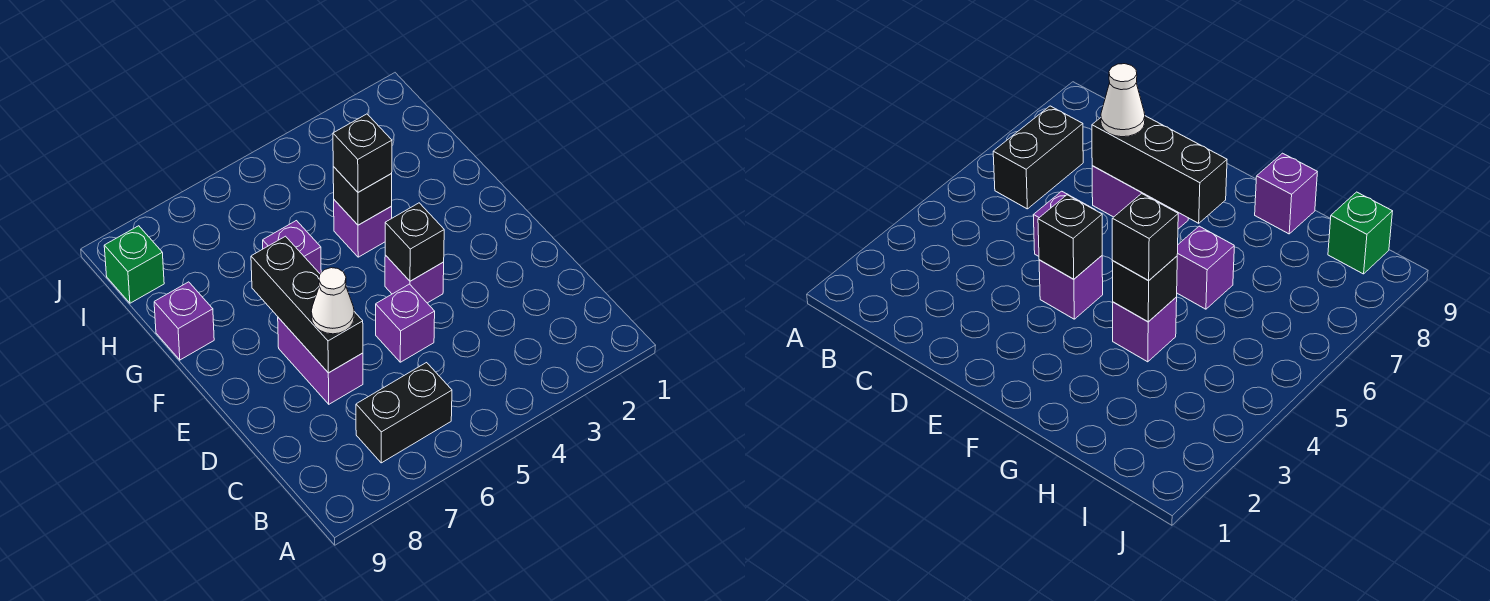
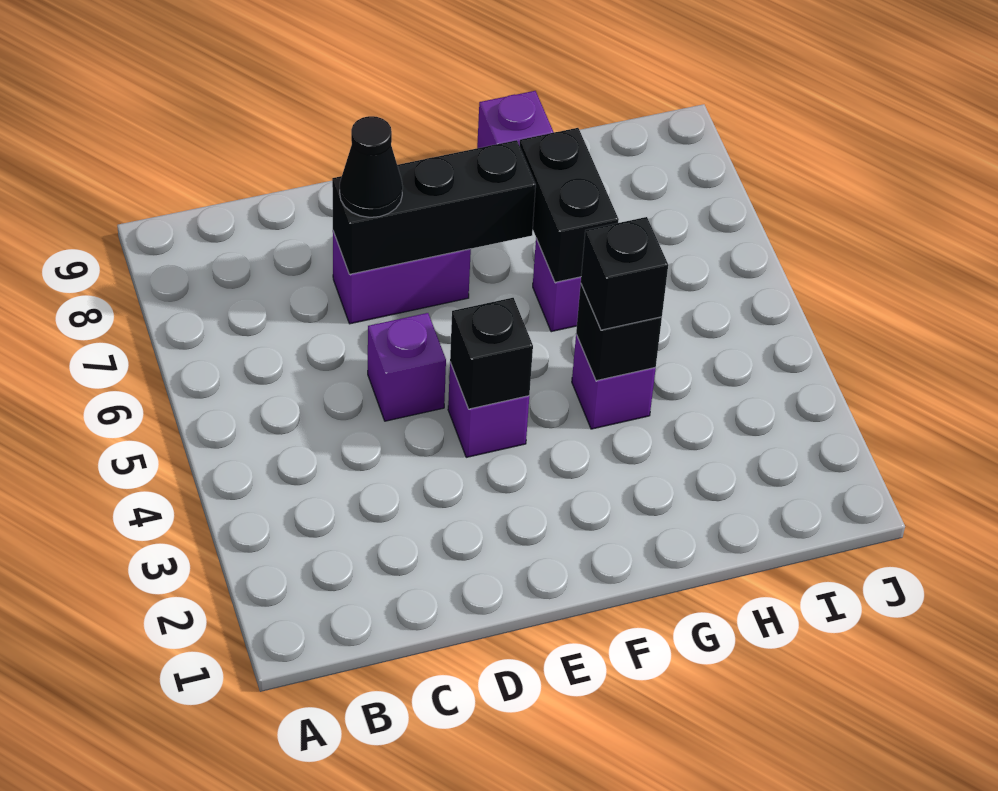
black brick B6:B7 level 1 -> black brick G6:G7 level 2
white cone D7 level 3 -> black cone D7 level 3
green brick I9 level 1 -> none

